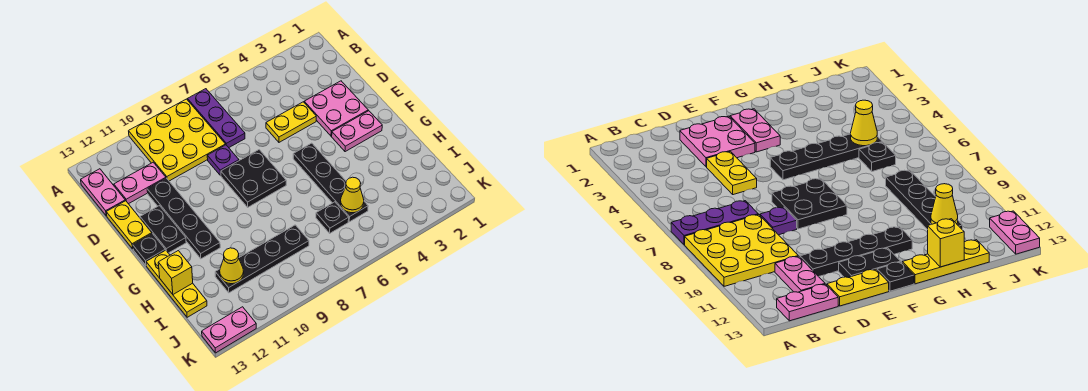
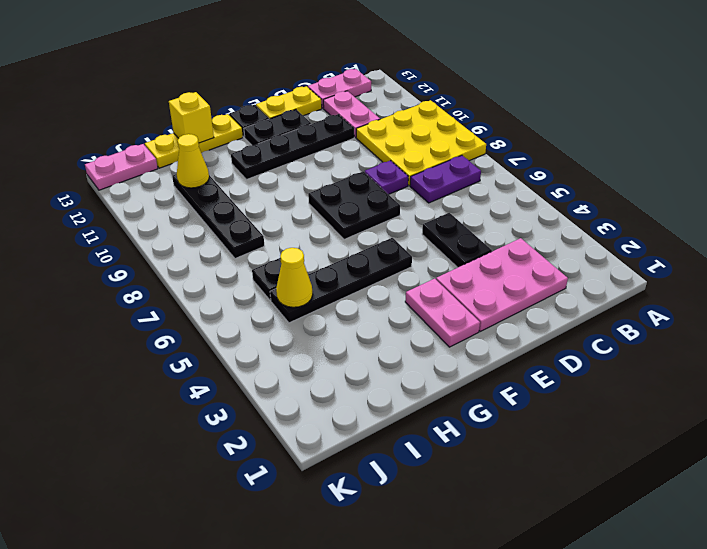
purple plate A7:C7 level 1 -> purple plate B7:C7 level 1
pink plate D2:E3 level 1 -> pink plate C2:E3 level 1
yellow plate D4:D5 level 1 -> black plate D4:D5 level 1
pink plate K12:K13 level 1 -> pink plate J13:K13 level 1

